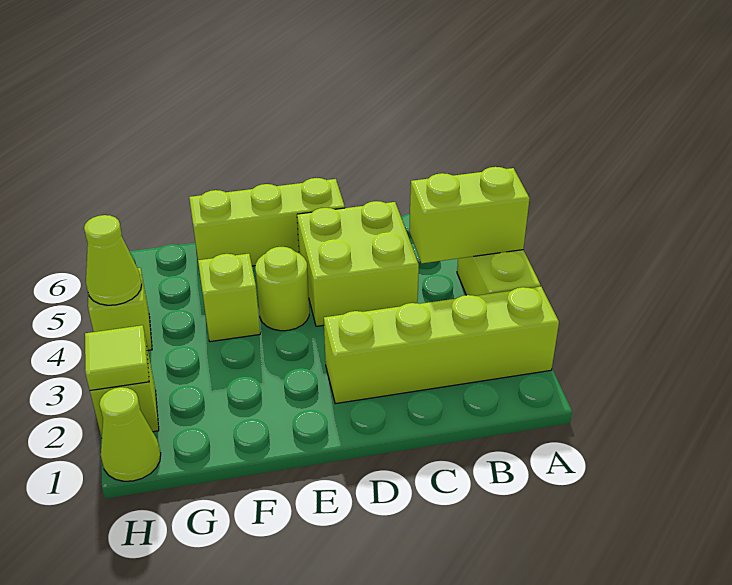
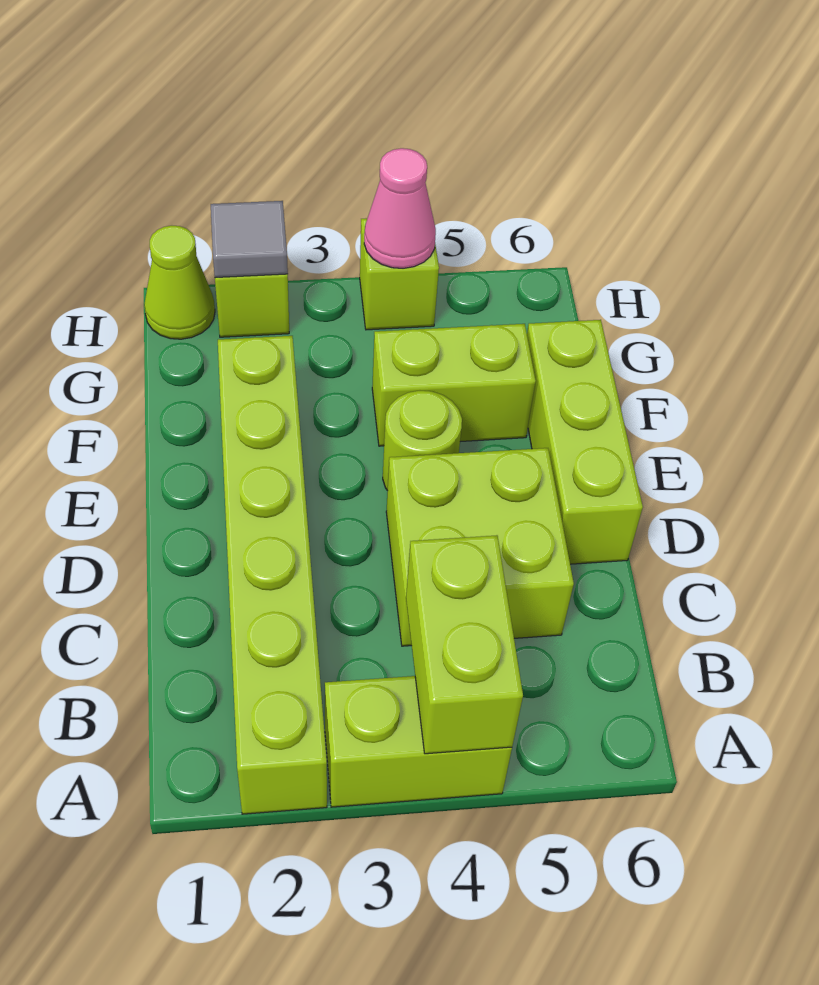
lime brick A2:D2 level 1 -> lime brick A2:F2 level 1
lime brick F4 level 1 -> lime brick F4:F5 level 1
lime tile H2 level 2 -> grey tile H2 level 2
lime cone H4 level 2 -> pink cone H4 level 2

